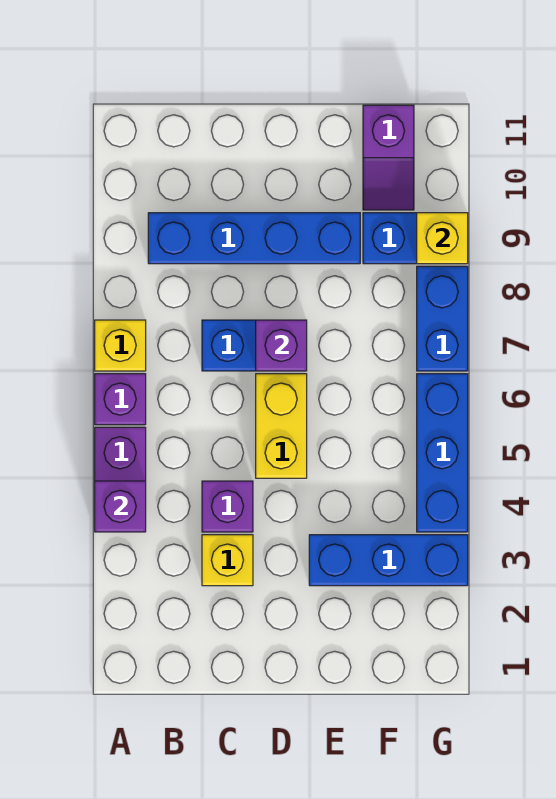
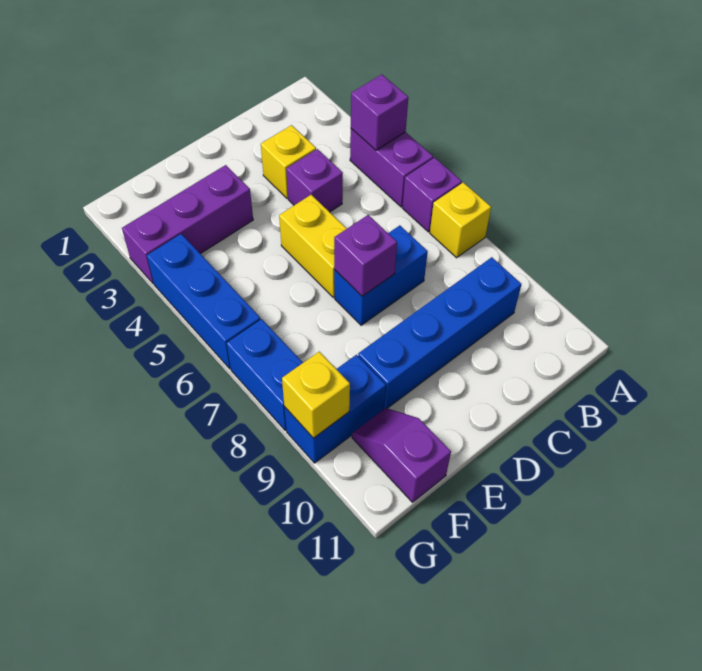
blue brick E3:G3 level 1 -> purple brick E3:G3 level 1

